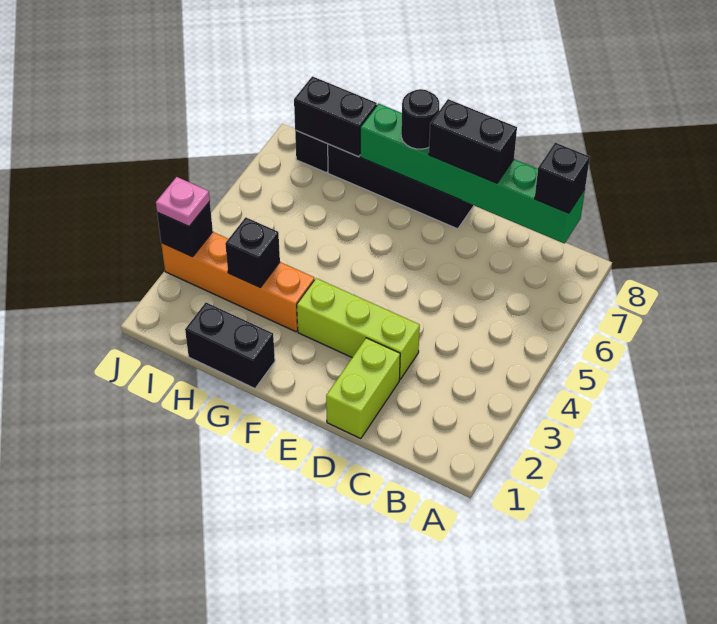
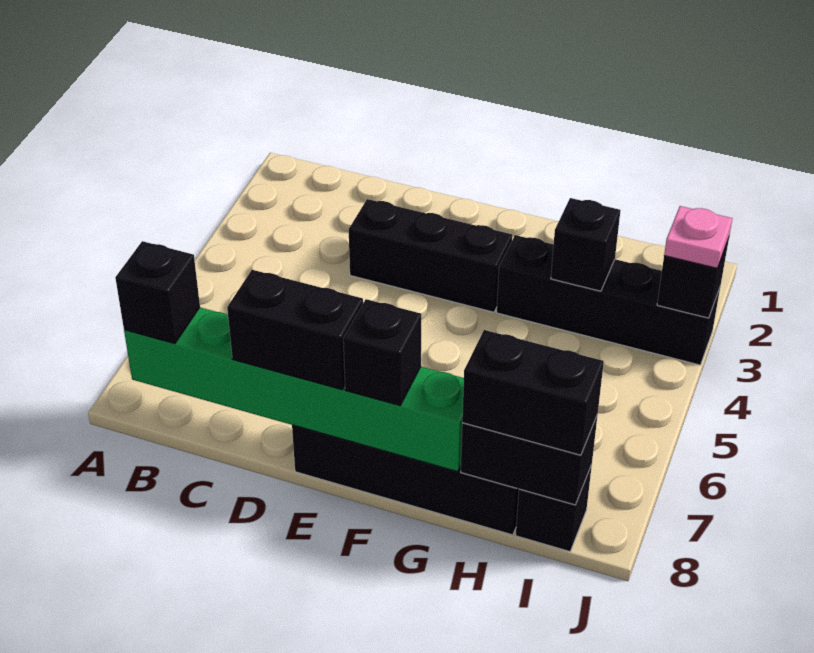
lime brick D1:D2 level 1 -> none
lime brick D3:F3 level 1 -> black brick D3:F3 level 1
black round brick F8 level 3 -> black brick F8 level 3
black brick G1:H1 level 1 -> black brick H8:I8 level 3
orange brick G3:J3 level 1 -> black brick G3:J3 level 1

